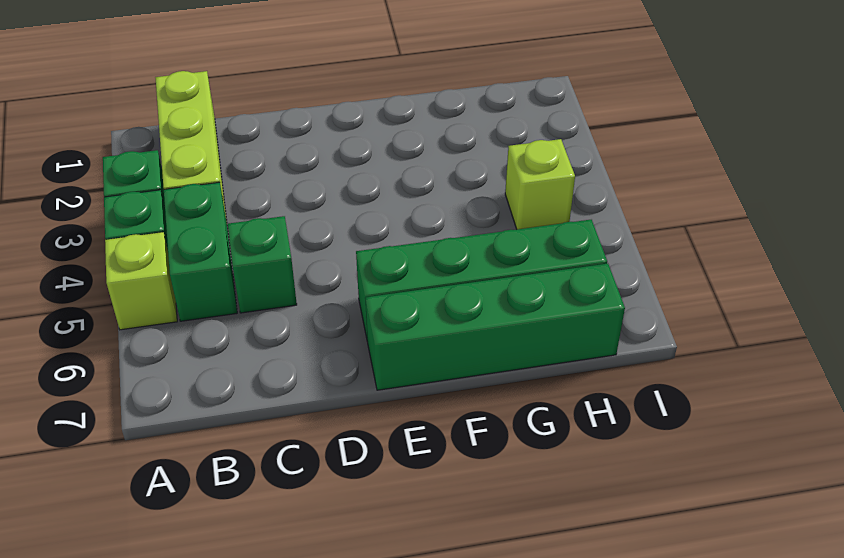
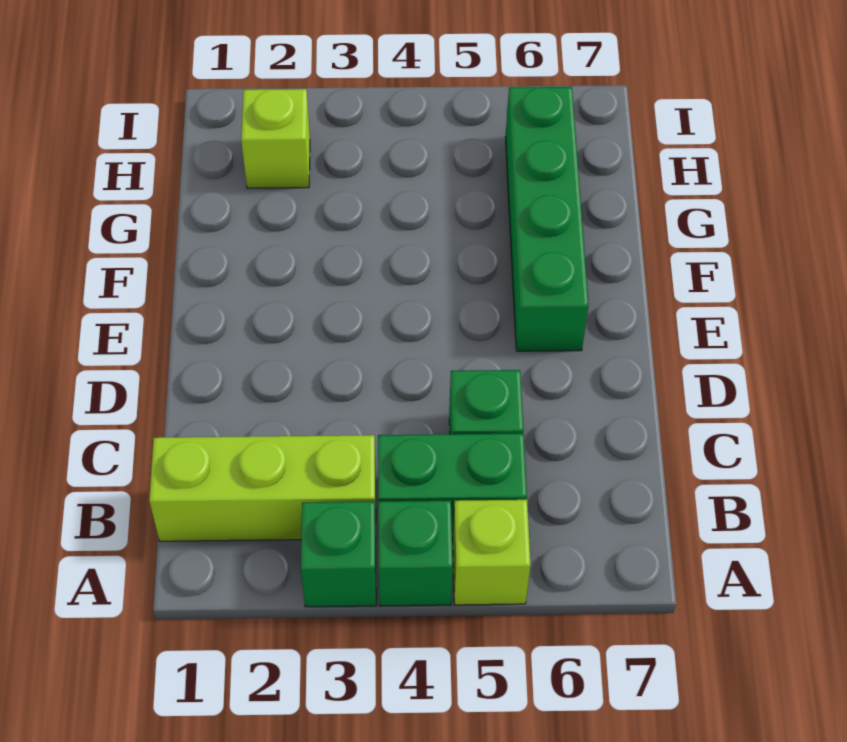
green brick E7:H7 level 1 -> none
lime brick H4 level 1 -> lime brick H2 level 1

